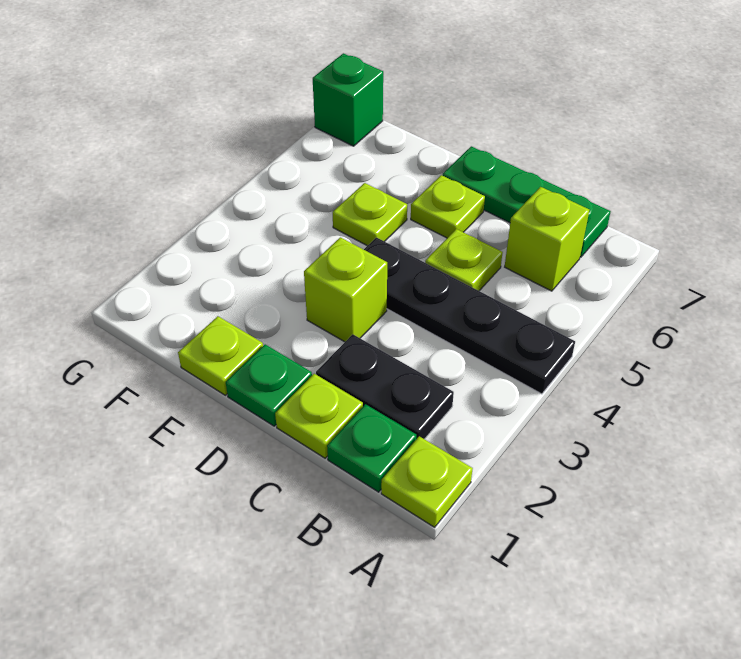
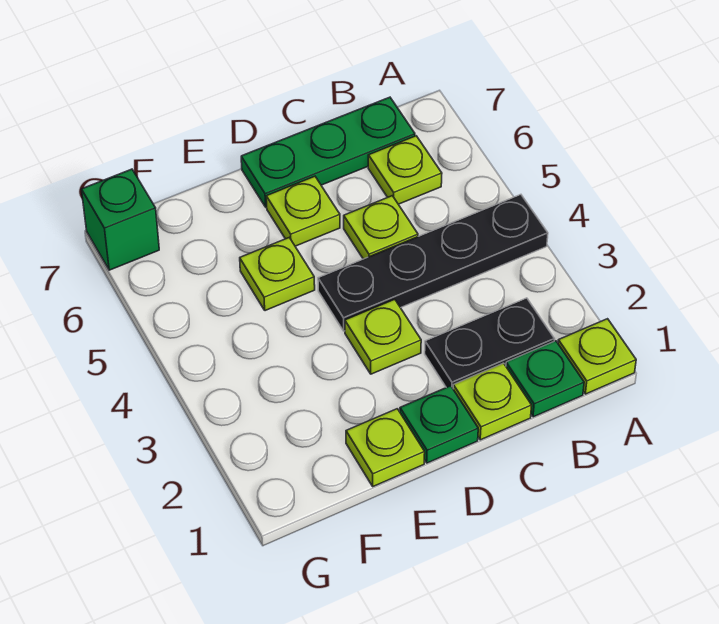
lime brick B6 level 1 -> lime plate B6 level 1
lime brick D3 level 1 -> lime plate D3 level 1

